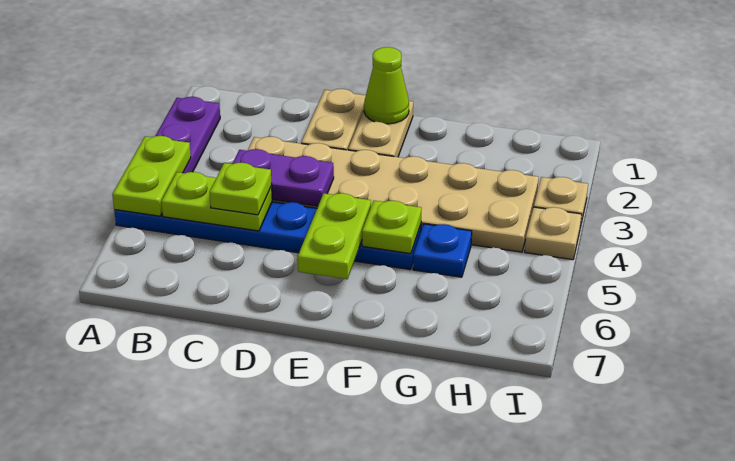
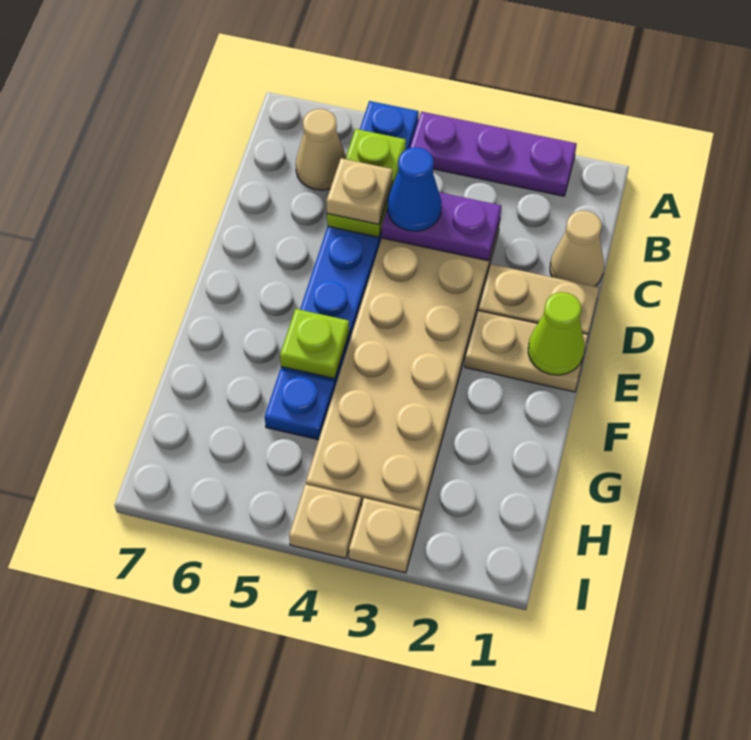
lime plate A4:A5 level 2 -> none
none -> tan cone B6 level 1
none -> tan cone C1 level 1
purple plate C4:D4 level 2 -> purple plate C3:C4 level 2
none -> blue cone C4 level 3
lime plate C5 level 3 -> tan plate C5 level 3
lime plate E5:E6 level 2 -> none

